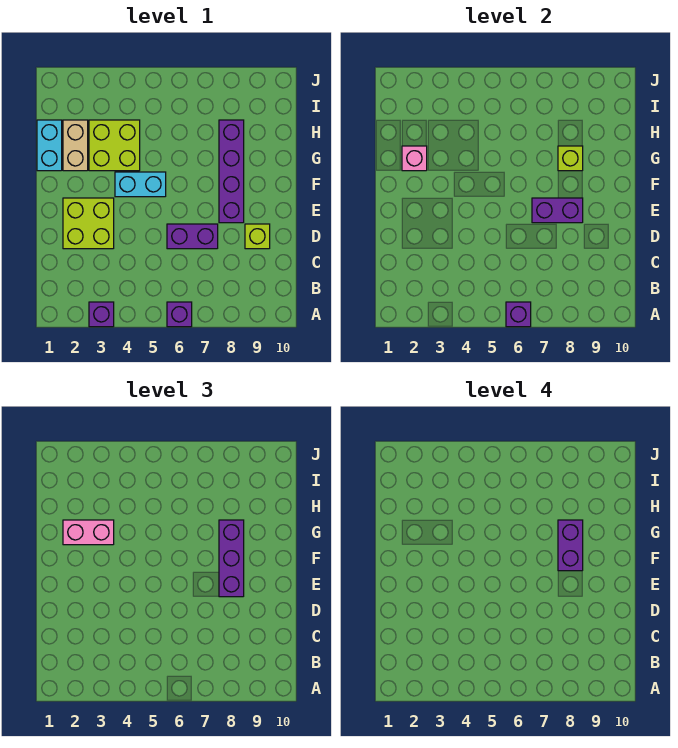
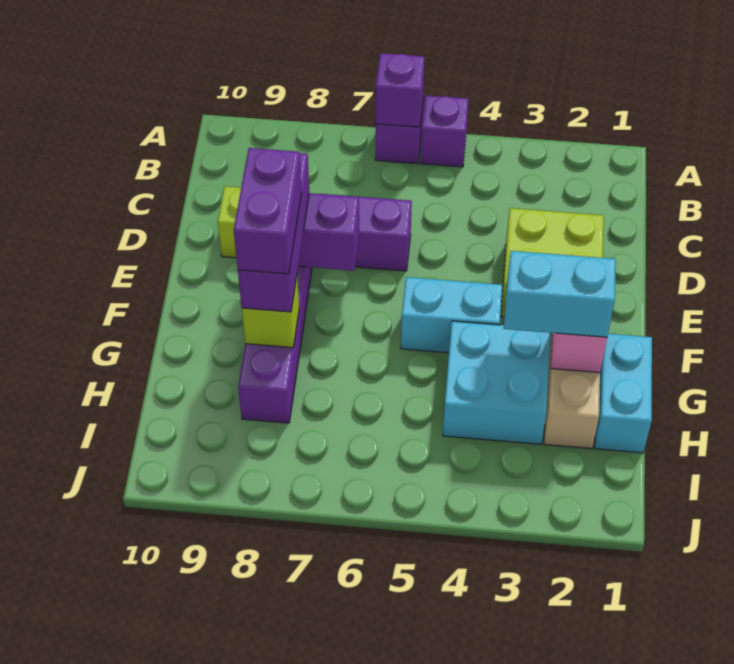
purple brick A3 level 1 -> purple brick A5 level 1
pink brick G2:G3 level 3 -> cyan brick G2:G3 level 3
lime brick G3:H4 level 1 -> cyan brick G3:H4 level 1

